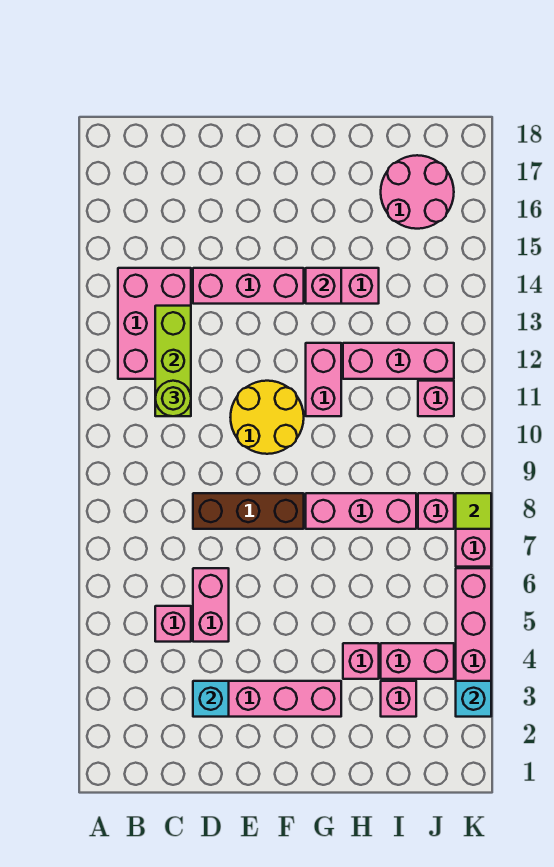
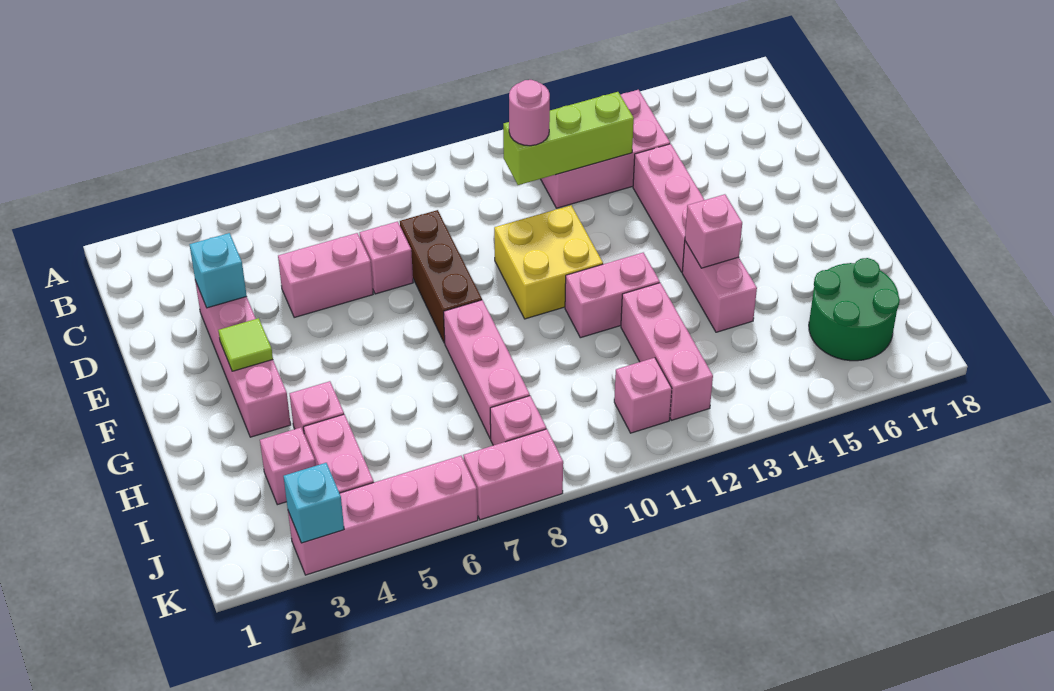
pink brick C5 level 1 -> pink brick D7 level 1
lime round brick C11 level 3 -> pink round brick C11 level 3
yellow round brick E10:F11 level 1 -> yellow brick E10:F11 level 1
pink round brick I16:J17 level 1 -> green round brick I16:J17 level 1
lime tile K8 level 2 -> lime tile F3 level 2

